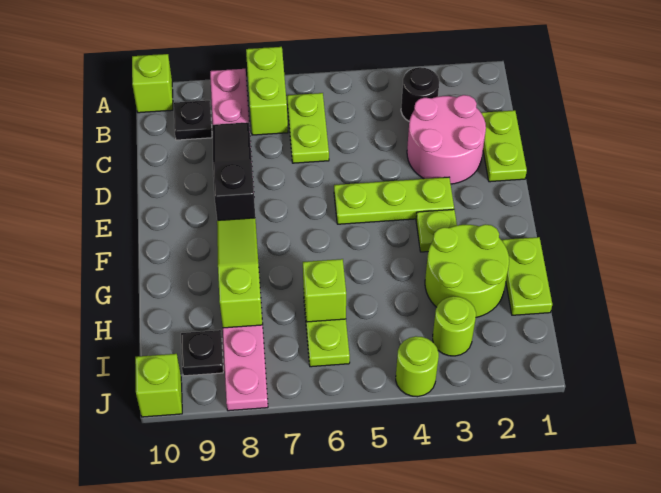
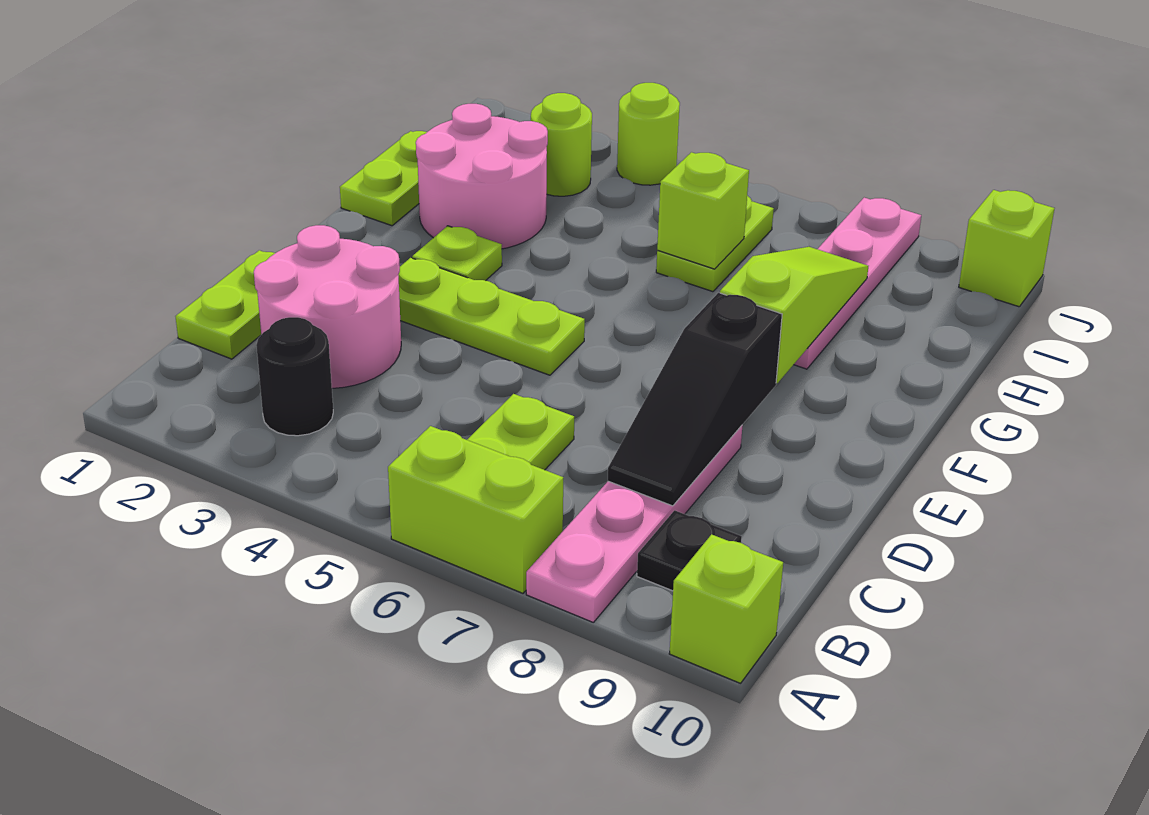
lime brick A7:B7 level 1 -> lime brick A6:A7 level 1
lime slope F8:H8 level 2 top H -> lime slope F8:H8 level 2 top F
lime round brick G2:H3 level 1 -> pink round brick G2:H3 level 1
black plate I9 level 1 -> none

